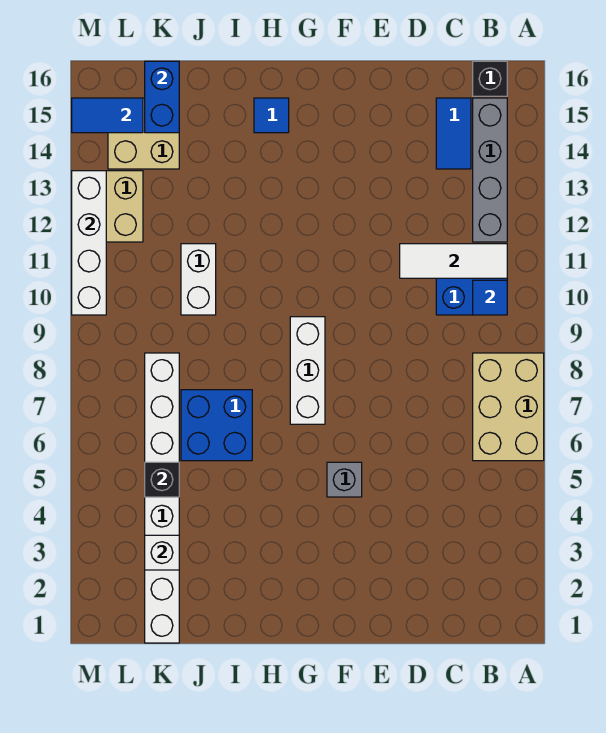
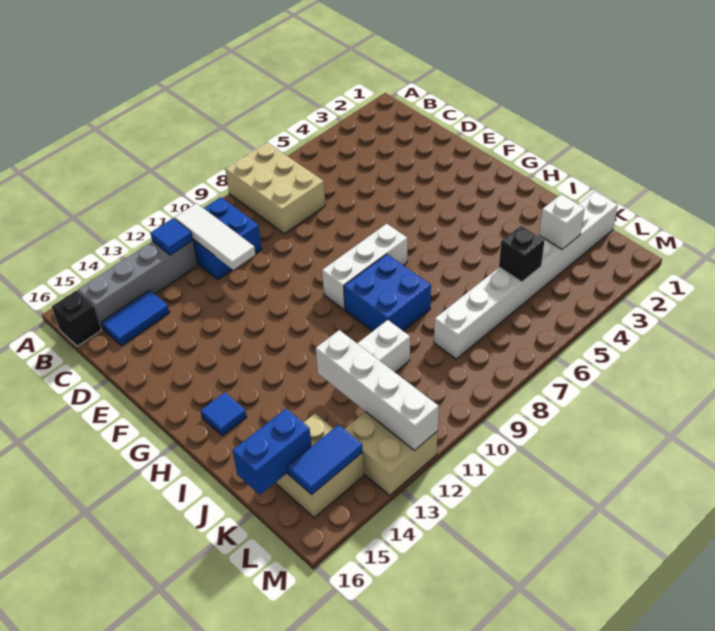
tan brick A6:B8 level 1 -> tan brick A7:C8 level 1
blue tile B10 level 2 -> blue tile B12 level 2
grey brick F5 level 1 -> none
blue brick I6:J7 level 1 -> blue brick H8:I9 level 1
blue tile L15:M15 level 2 -> blue tile L14:L15 level 2
white brick M10:M13 level 2 -> white brick J12:M12 level 2

